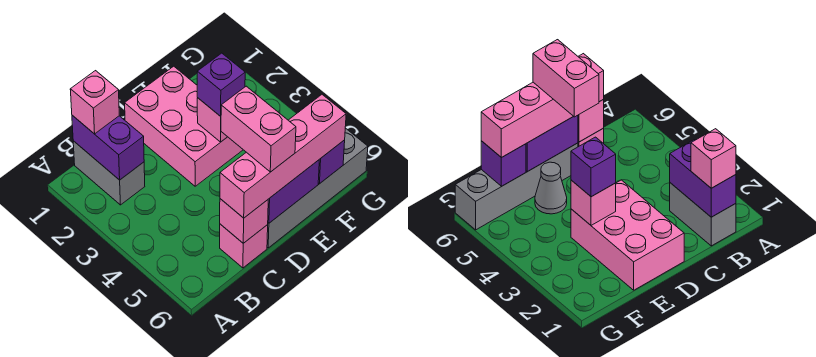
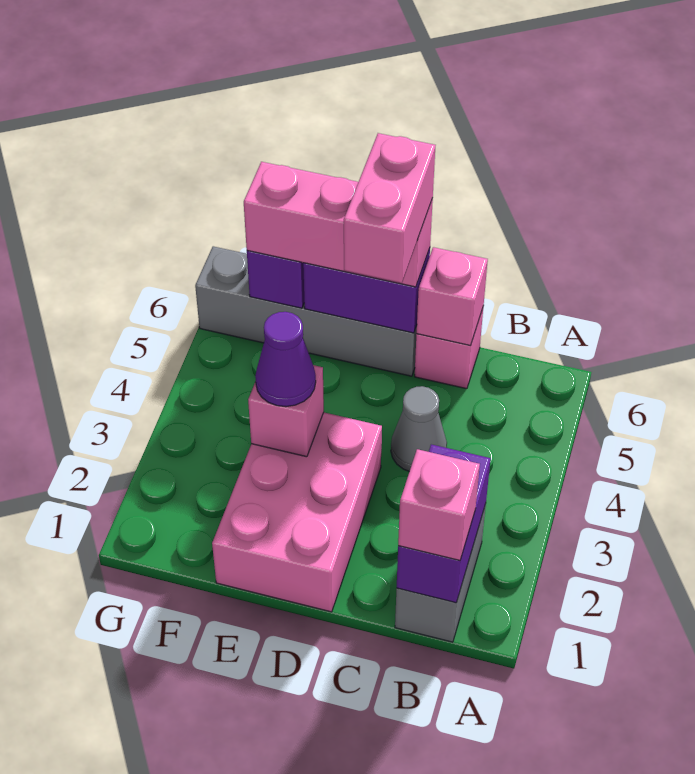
pink brick C6:F6 level 3 -> pink brick D6:F6 level 3
purple brick E3 level 3 -> purple cone E3 level 3
grey cone E5 level 1 -> grey cone C4 level 1

